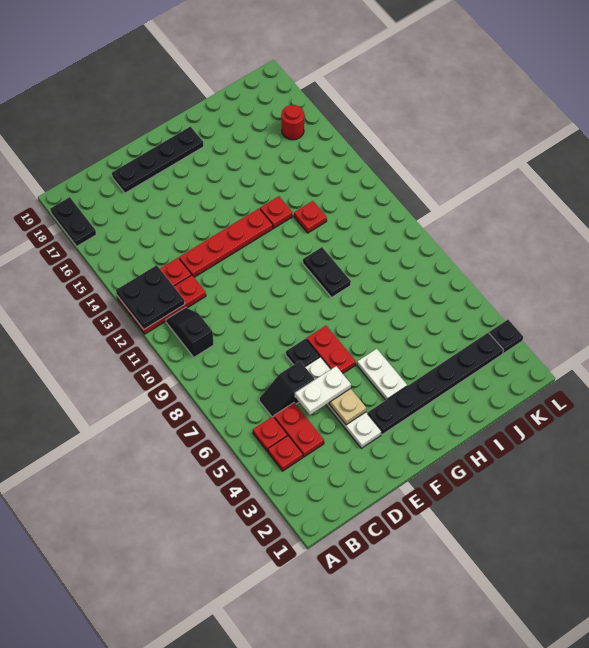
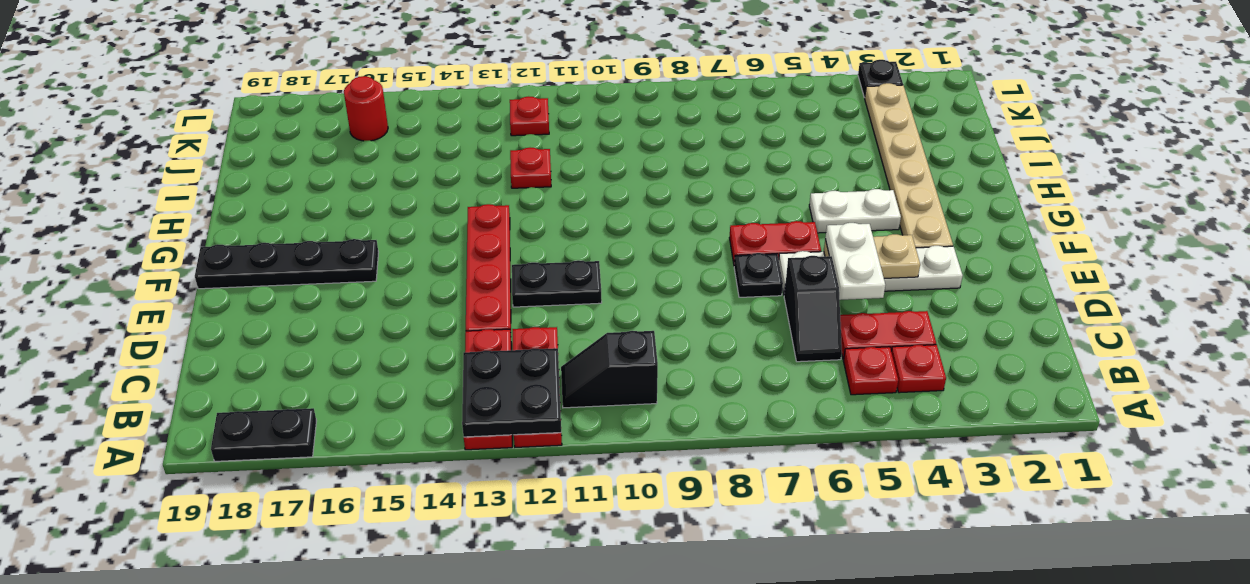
black plate D18:G18 level 1 -> black plate F16:F19 level 1
black plate F3:K3 level 1 -> tan plate F3:K3 level 1
black plate H9:H10 level 1 -> black plate E11:E12 level 1
red plate H13 level 1 -> red plate K12 level 1

